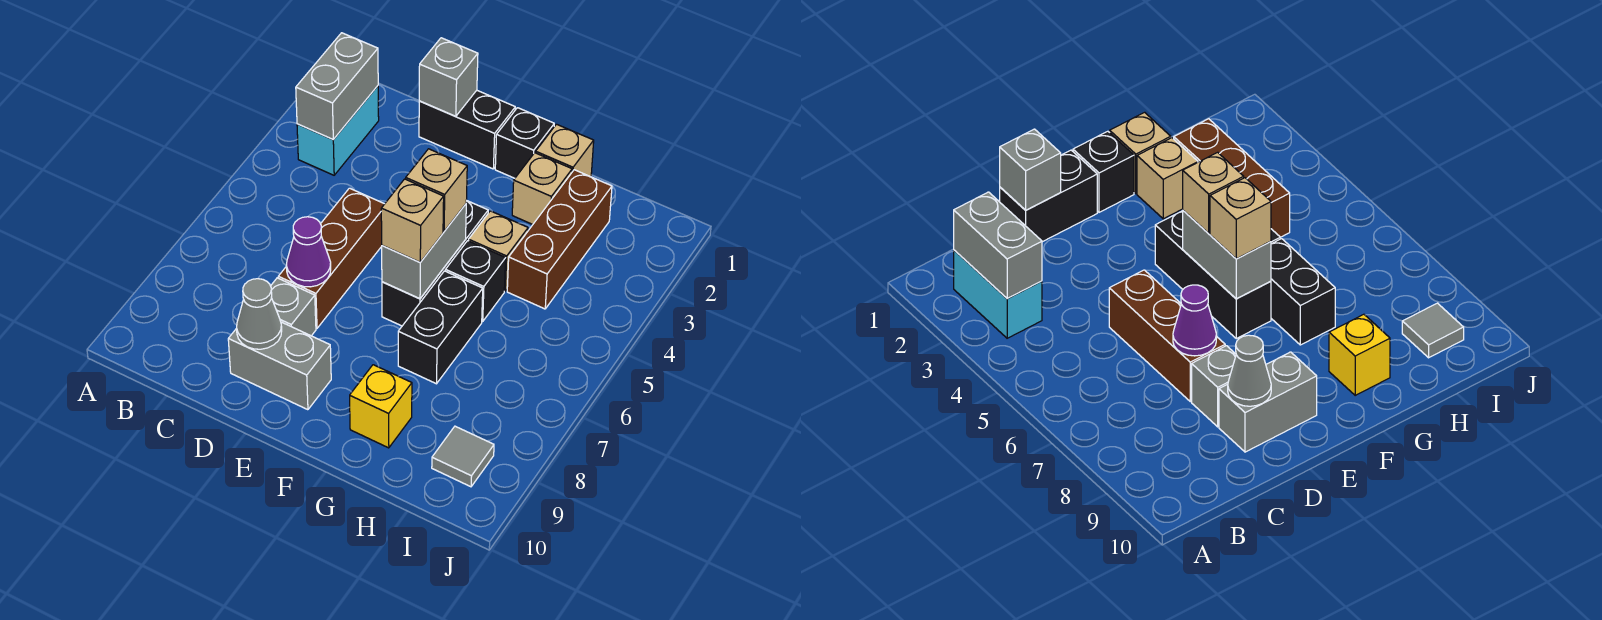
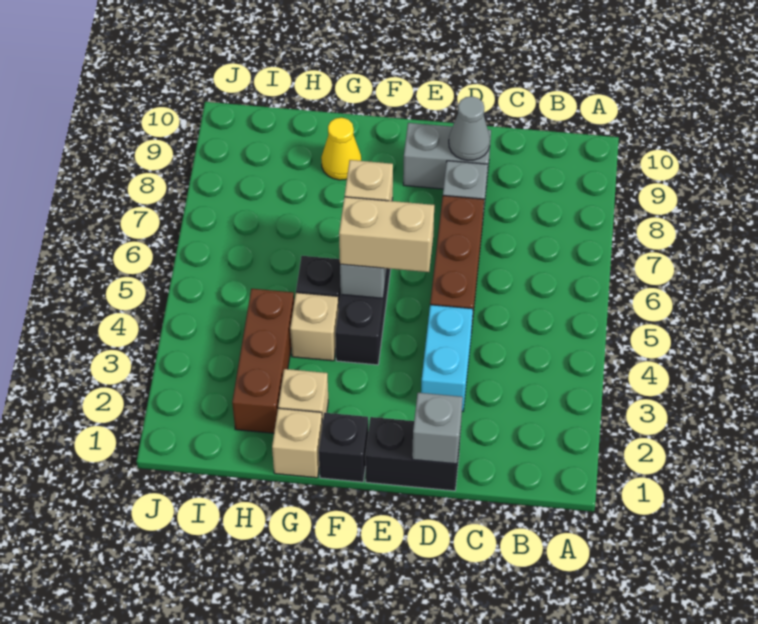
cyan brick B2:B3 level 1 -> cyan brick D3:D4 level 1
grey brick B2:B3 level 2 -> none
purple cone D7 level 2 -> none
tan brick F5 level 3 -> tan brick E5:F5 level 3
black brick G6:G7 level 1 -> none
yellow brick G9 level 1 -> yellow cone G9 level 1
grey tile I9 level 1 -> none

